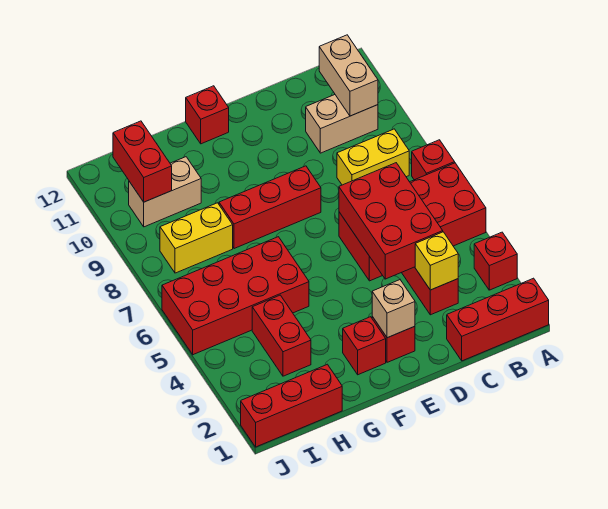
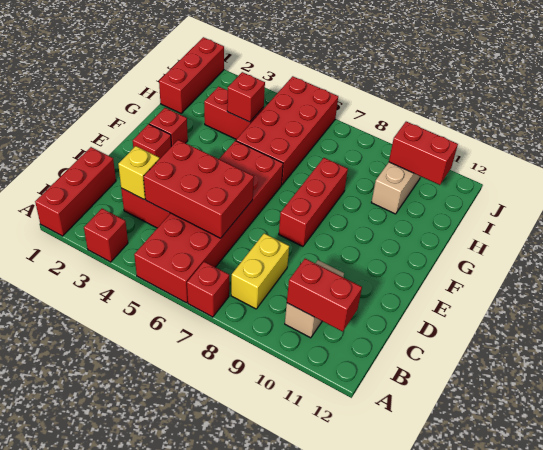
red brick A5:D6 level 1 -> red brick A5:F6 level 1
tan brick B10:B11 level 2 -> red brick B10:B11 level 2
tan brick E2 level 2 -> none
red brick F12 level 1 -> red brick H4 level 2
yellow brick H8:I8 level 1 -> none

